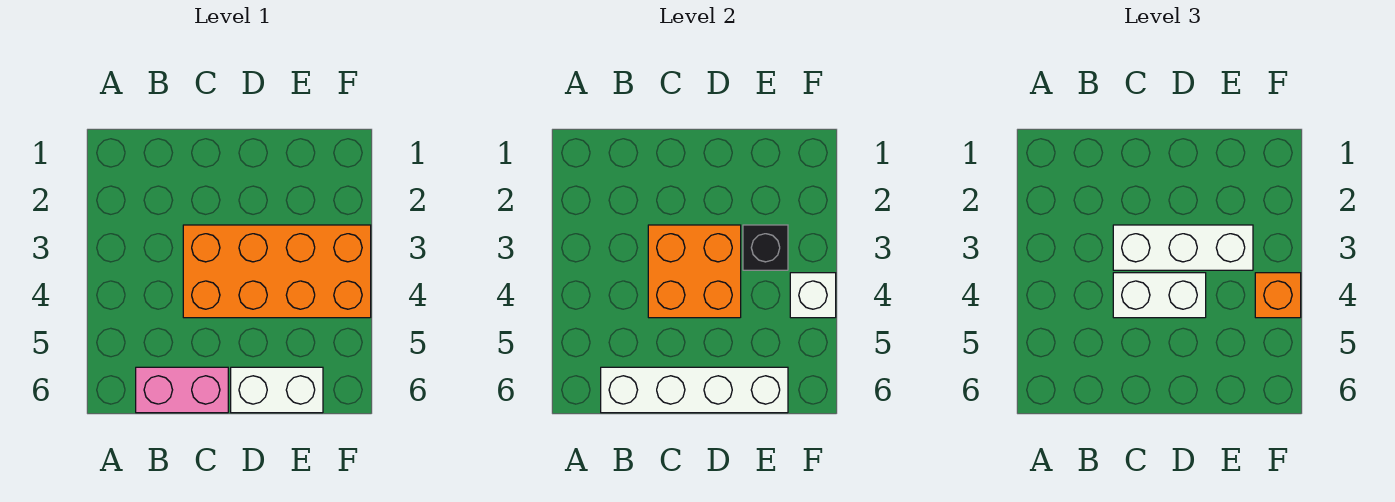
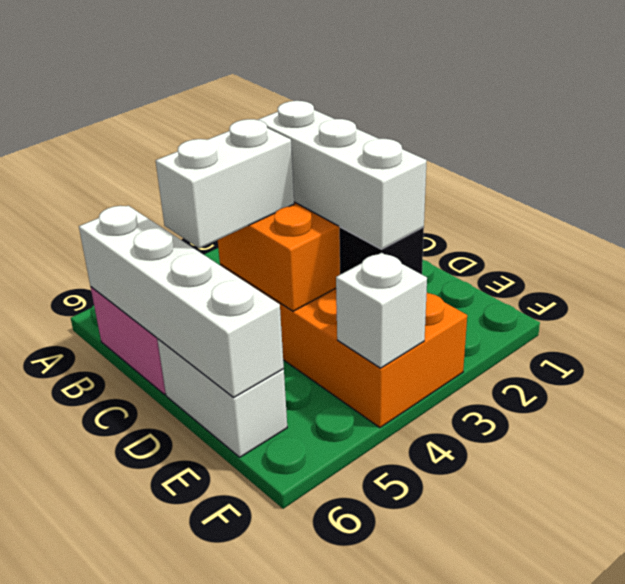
white brick C4:D4 level 3 -> white brick C4:C5 level 3
orange brick F4 level 3 -> none

